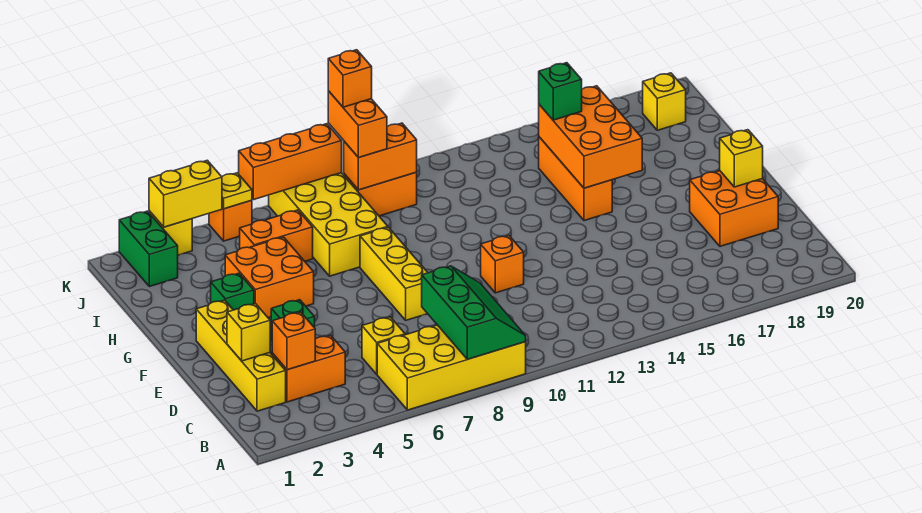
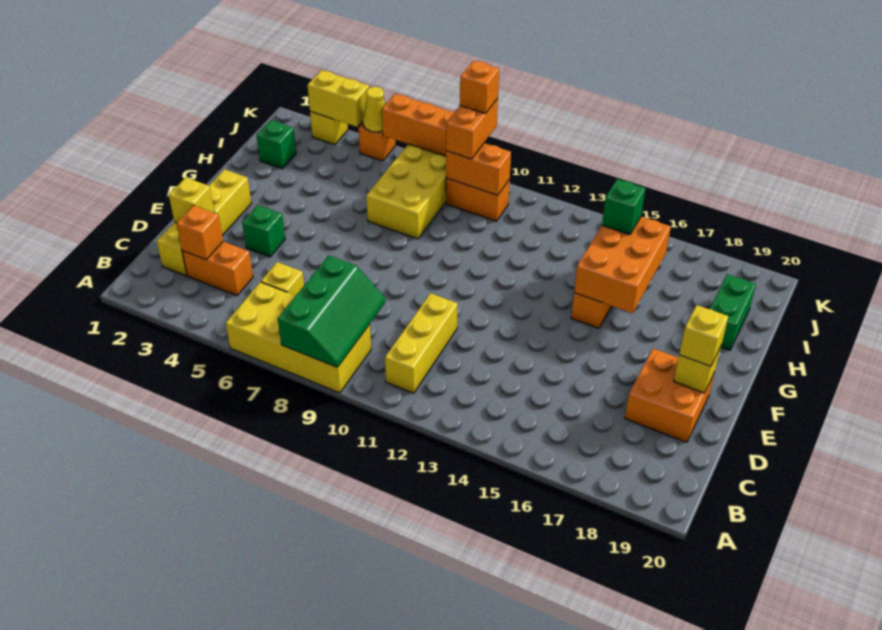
yellow brick E8:G8 level 1 -> yellow brick B11:D11 level 1
orange brick E11 level 1 -> none
green brick G3 level 1 -> green brick I2 level 1
orange brick G4:H5 level 1 -> none
orange brick I5:I6 level 1 -> none
green brick J2:K2 level 1 -> green brick H19:I19 level 1
yellow brick J19 level 1 -> yellow brick E19 level 3
yellow plate K5 level 2 -> yellow cone K5 level 2

